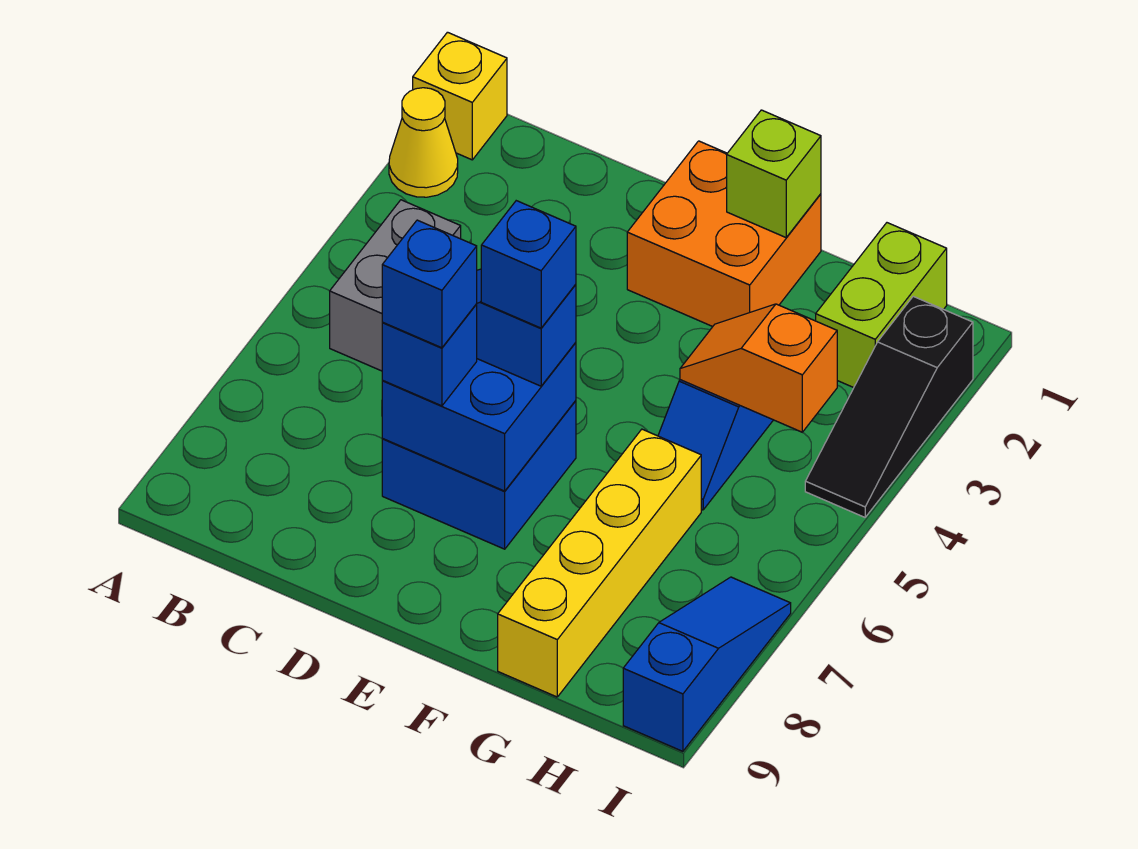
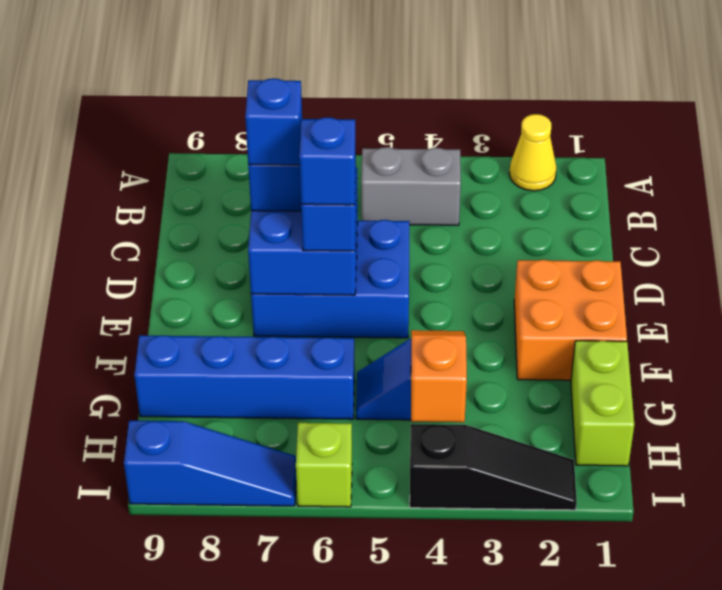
yellow brick A1 level 1 -> none
blue brick D6:E7 level 1 -> blue brick D5:E7 level 1
lime brick F1 level 2 -> lime brick I6 level 1
yellow brick G6:G9 level 1 -> blue brick G6:G9 level 1
lime brick H1:H2 level 1 -> lime brick G1:H1 level 1
black slope I2:I4 level 1 top 2 -> black slope I2:I4 level 1 top 4

